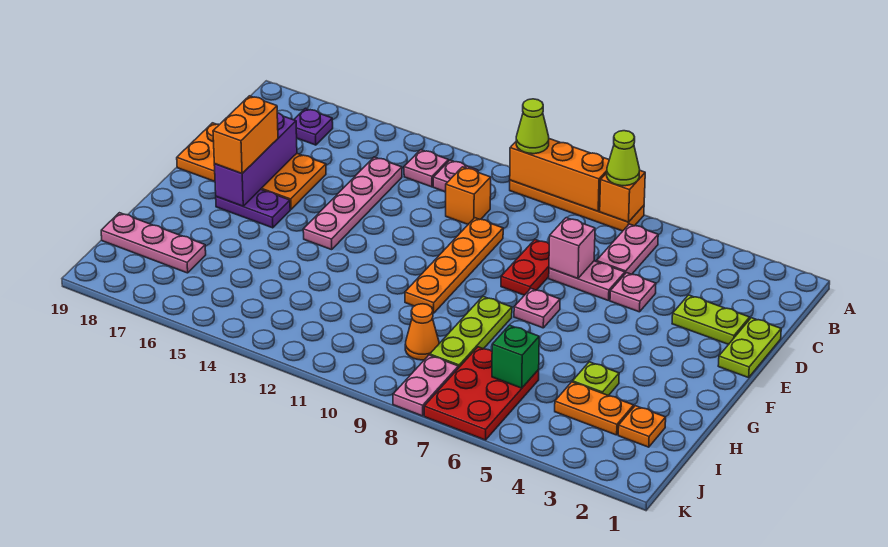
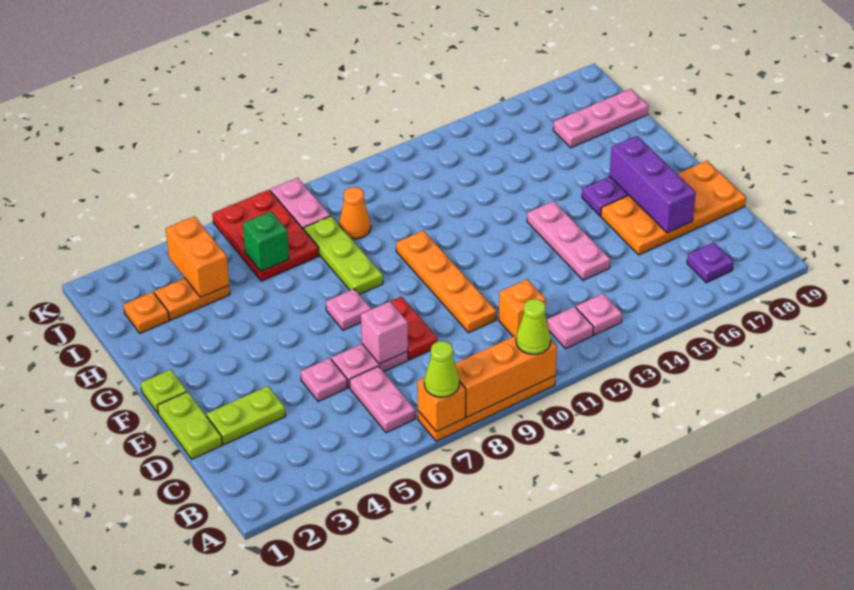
pink plate C14:F14 level 1 -> pink plate D14:F14 level 1
orange brick E17:F17 level 3 -> orange brick I4:J4 level 2
lime plate H4 level 1 -> lime plate F1 level 1

